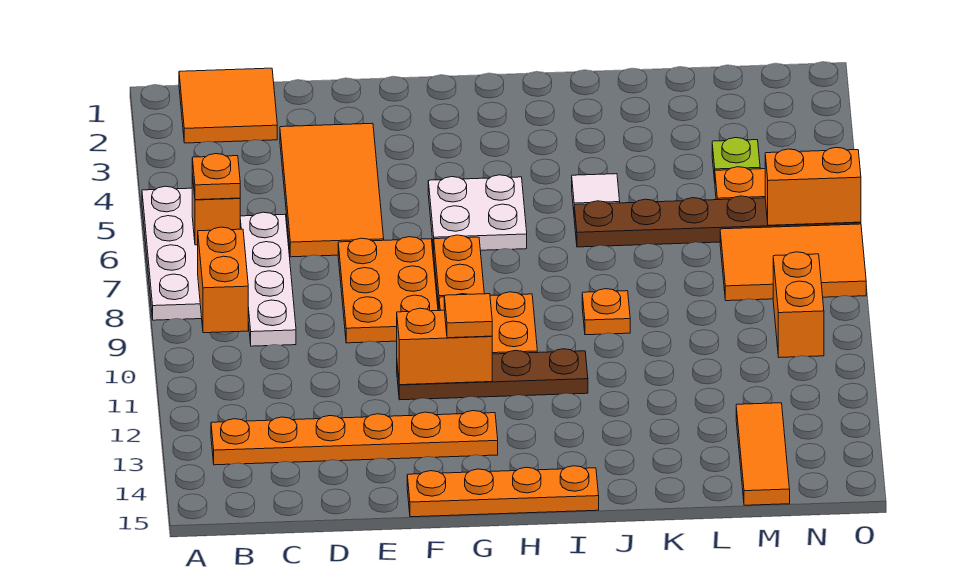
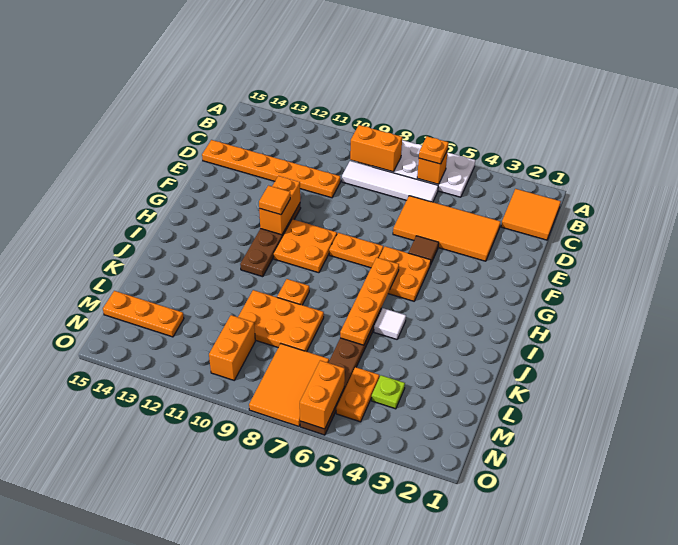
orange plate B13:G13 level 1 -> orange plate D10:D15 level 1
white plate C6:C9 level 1 -> white tile C6:C9 level 1
orange plate E7:F9 level 1 -> orange plate K8:L10 level 1
none -> brown tile F5 level 1
orange plate F15:I15 level 1 -> orange plate H6:K6 level 2
white plate G5:H6 level 1 -> orange plate G5:H6 level 1
orange tile M13:M15 level 1 -> orange plate M13:M15 level 1
orange brick N9:N10 level 1 -> orange brick M10:N10 level 1

